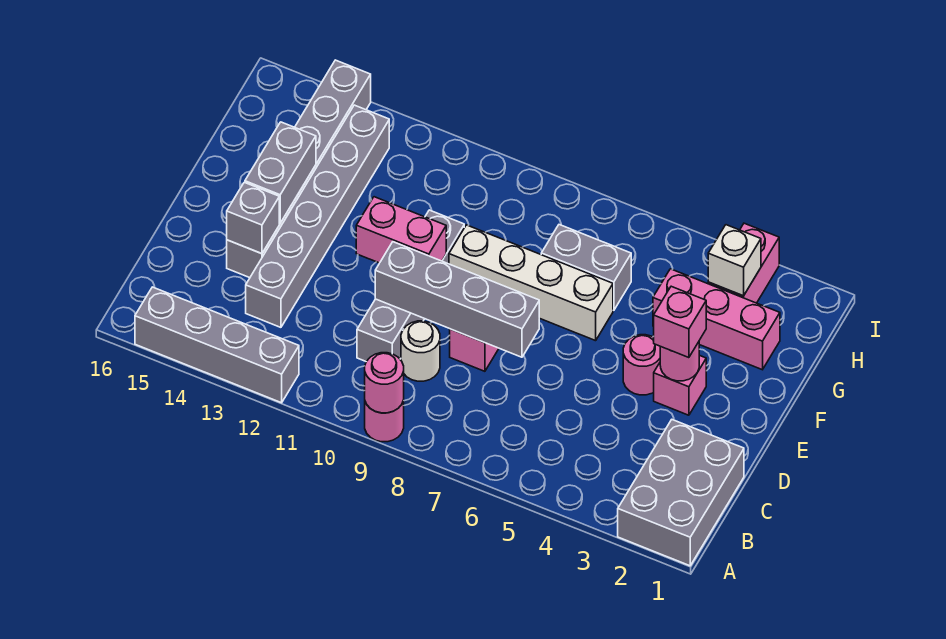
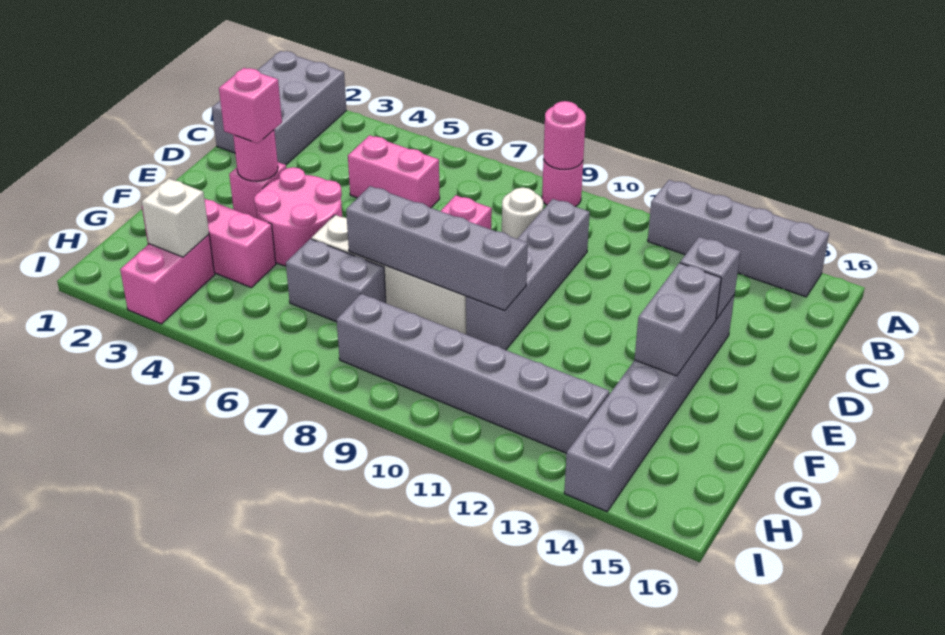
grey brick C13:H13 level 1 -> grey brick H8:H13 level 1
grey brick D7:D10 level 2 -> grey brick F7:F10 level 2
pink round brick E4 level 1 -> pink round brick E4:F5 level 1
pink brick E10:E11 level 2 -> pink brick C5:C6 level 1

